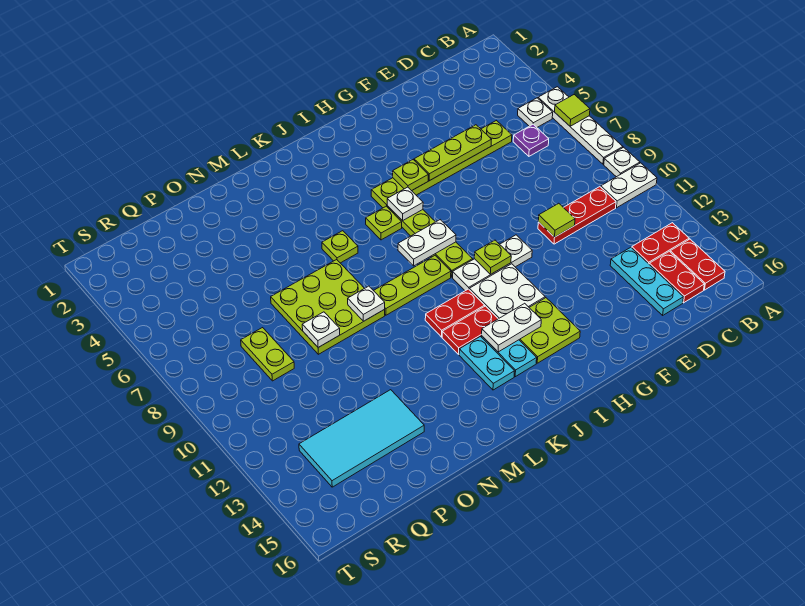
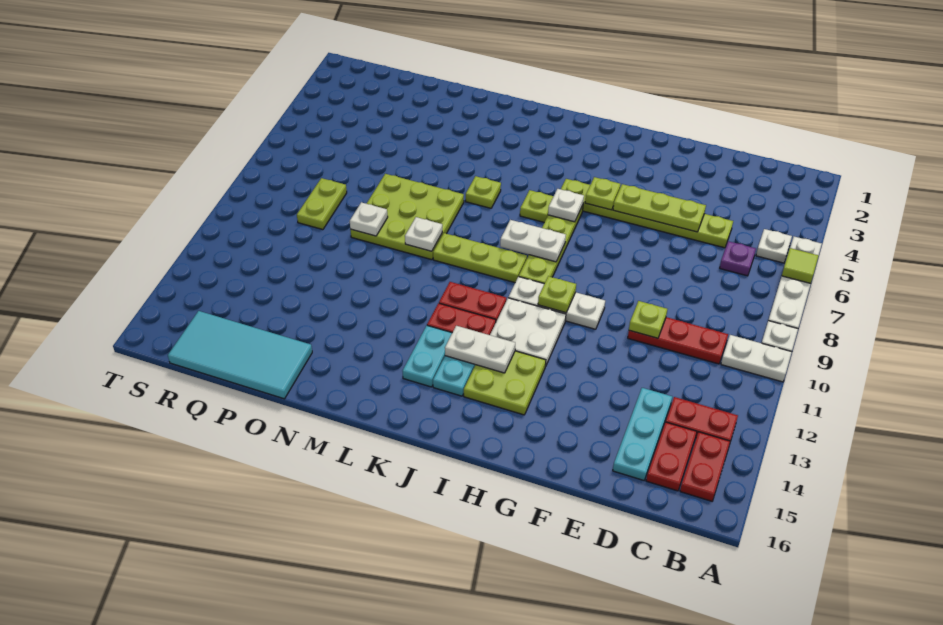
lime tile E10 level 2 -> lime plate E10 level 2
cyan tile O13:R14 level 1 -> cyan tile O15:R16 level 1

